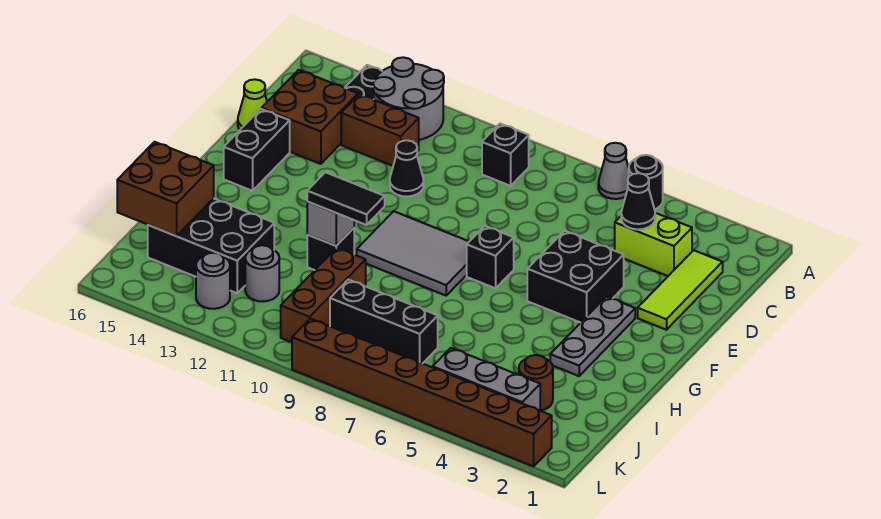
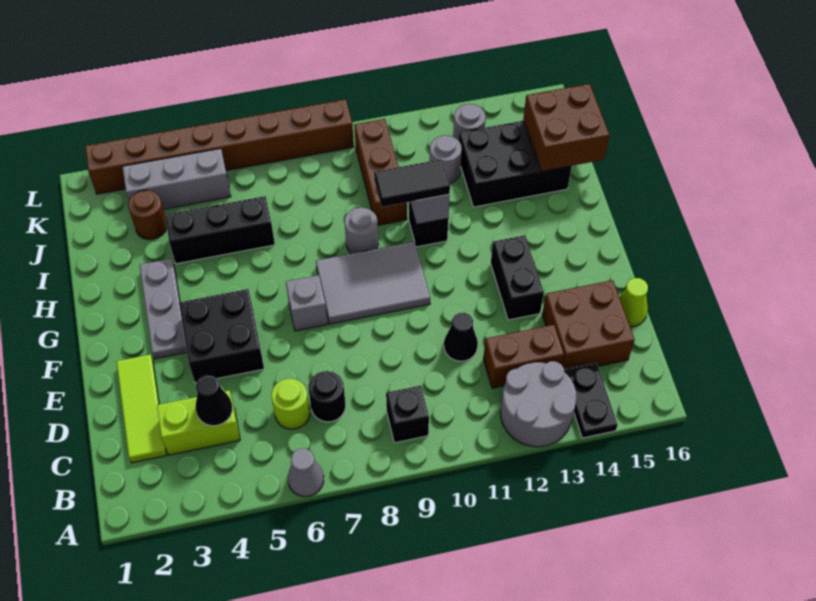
black round brick A5 level 1 -> black round brick C7 level 1
none -> lime round brick C6 level 1
black brick E15:F15 level 1 -> black brick E13:F13 level 1
black brick F7 level 1 -> grey brick F7 level 1
none -> grey round brick H9 level 1
black brick J7:J9 level 1 -> black brick I4:I6 level 1

